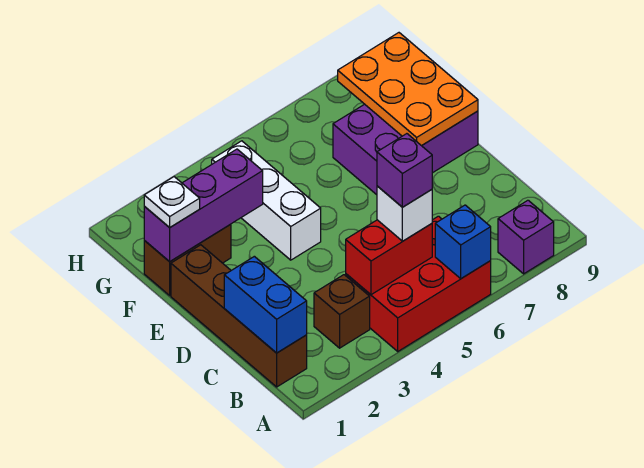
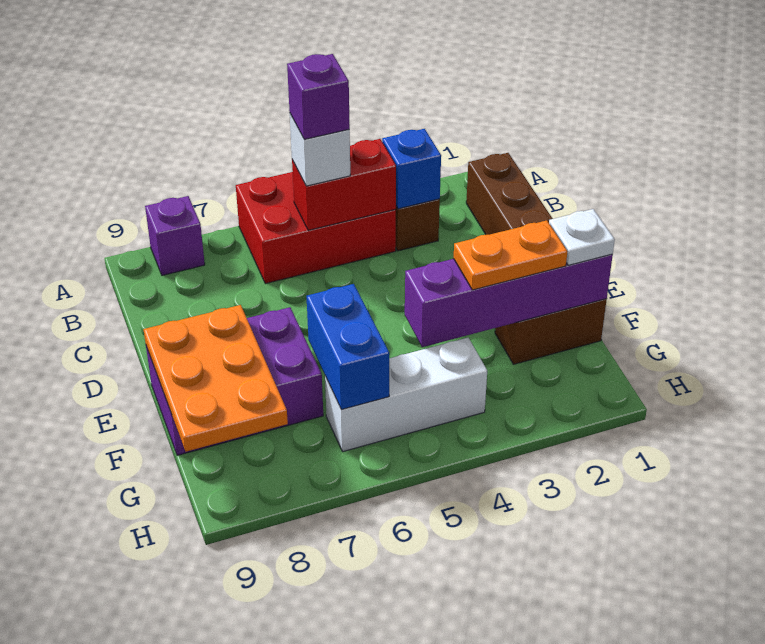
blue brick A6 level 2 -> blue brick B3 level 2
blue brick B1:C1 level 2 -> blue brick F6:G6 level 2
white brick E4:G4 level 1 -> white brick G4:G6 level 1
purple brick F1:F3 level 2 -> purple brick F1:F4 level 2
none -> orange plate F2:F3 level 3

